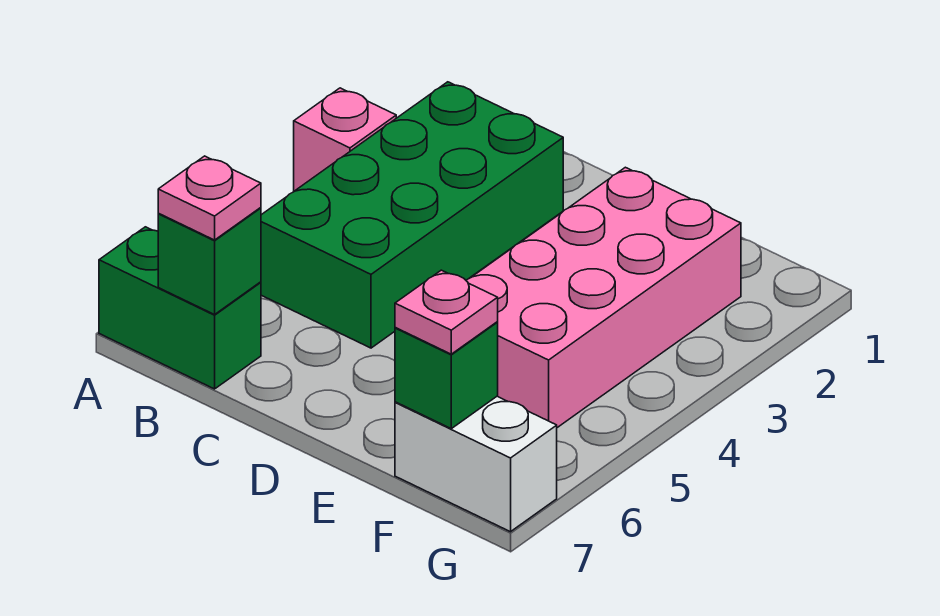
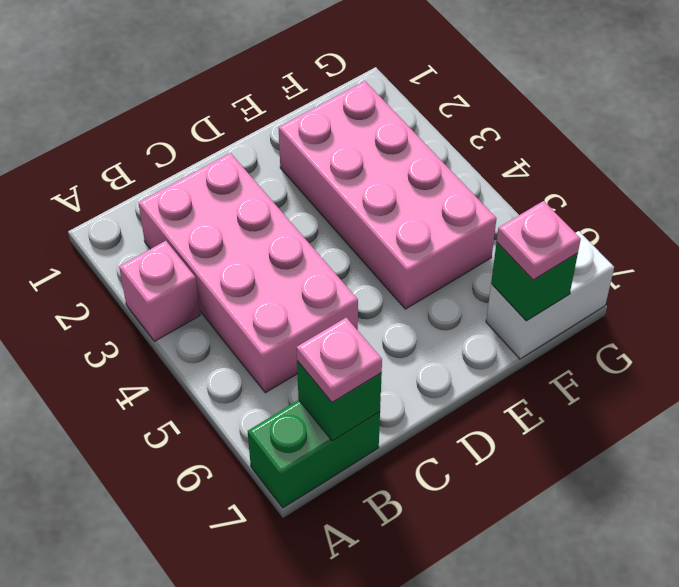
green brick B2:C5 level 1 -> pink brick B2:C5 level 1

